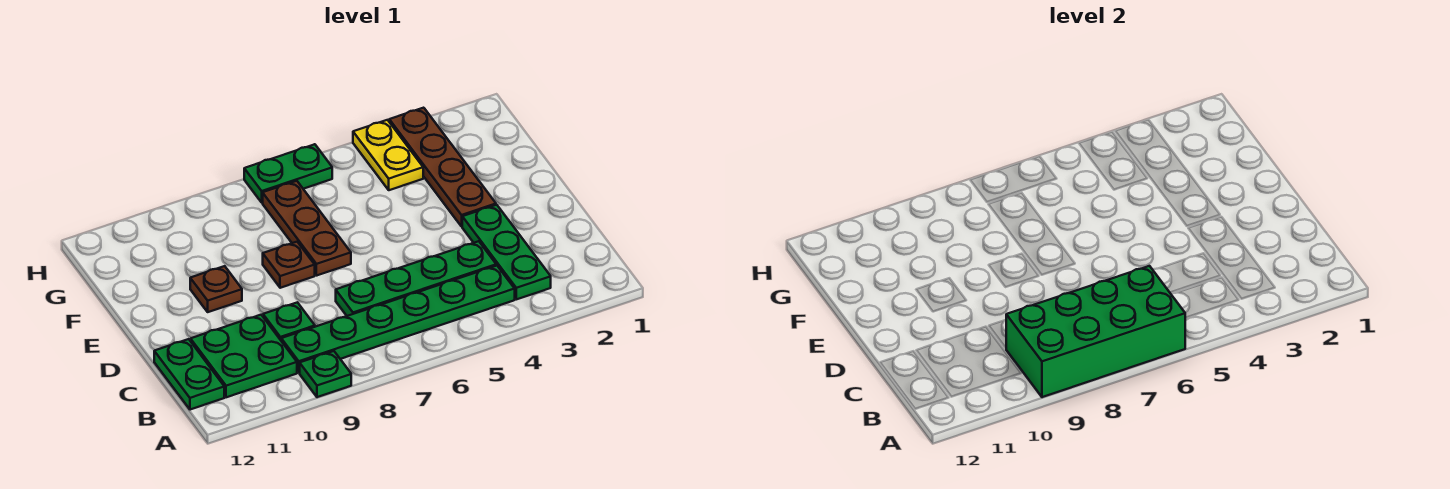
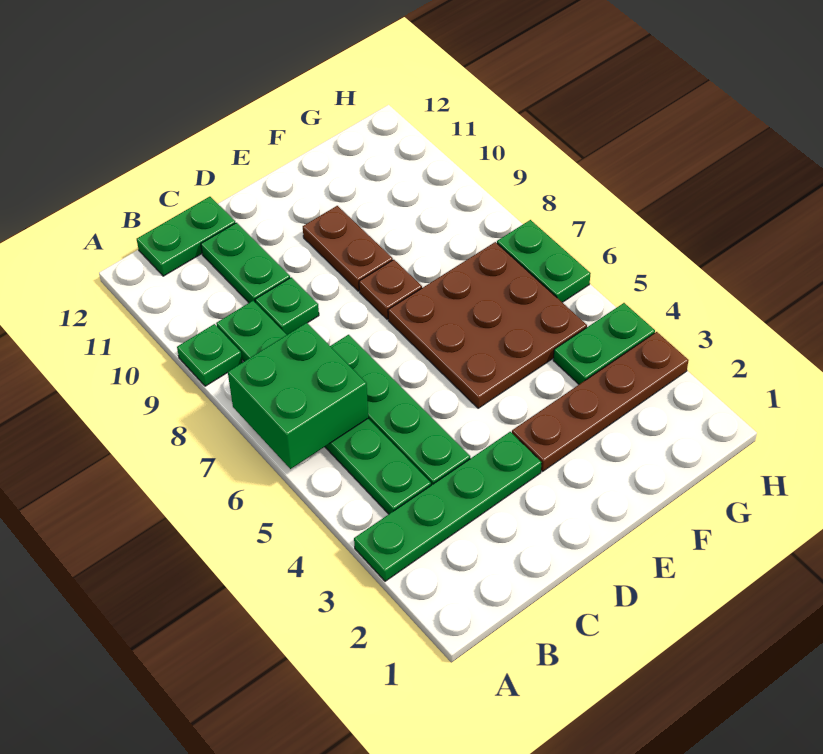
green brick A6:B9 level 2 -> green brick A6:B7 level 2
green plate B3:D3 level 1 -> green plate A3:D3 level 1
green plate B10:C11 level 1 -> green plate C10:C11 level 1
brown plate E7:G7 level 1 -> brown plate E5:G7 level 1
brown plate E10 level 1 -> brown plate E9:E10 level 1
yellow plate G4:H4 level 1 -> green plate G4:H4 level 1

